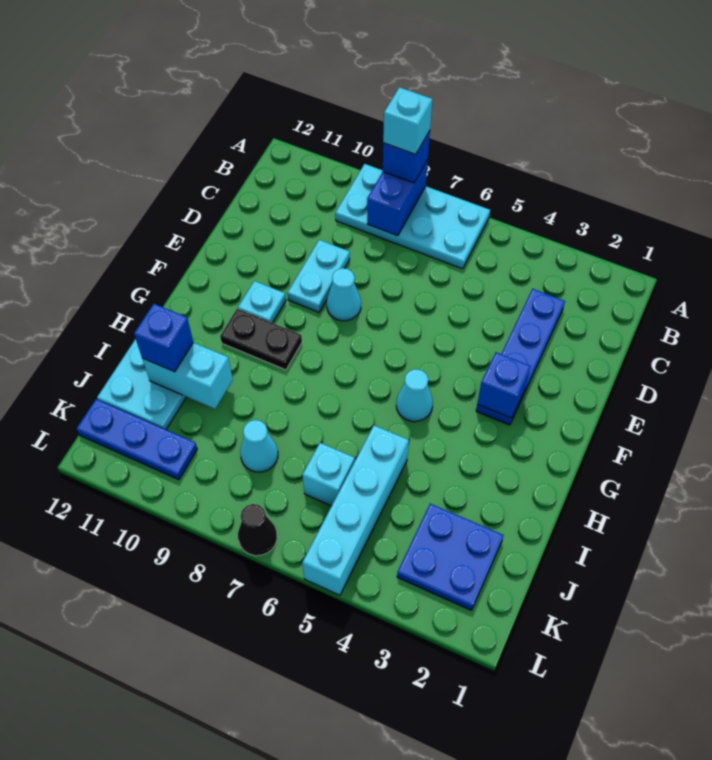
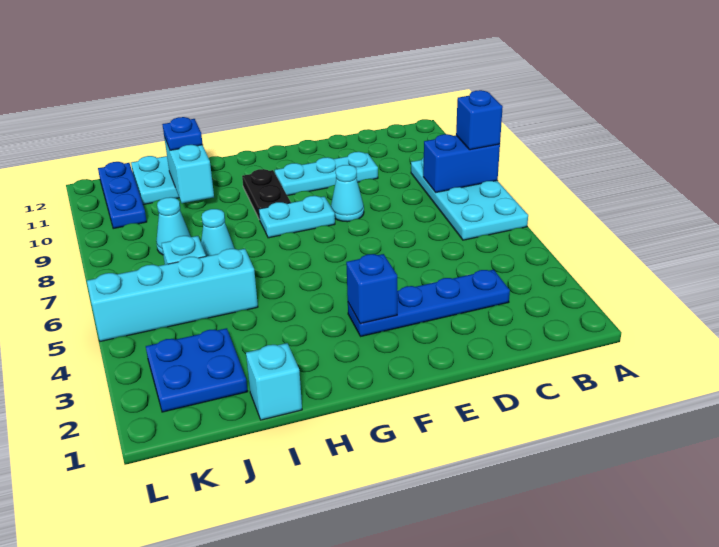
cyan brick A8 level 4 -> cyan brick I1 level 1
cyan plate D9:E9 level 1 -> cyan plate F8:G8 level 1
cyan plate F10 level 1 -> cyan plate D10:F10 level 1
cyan cone G5 level 1 -> cyan cone I7 level 1
blue brick I11 level 3 -> blue plate I11 level 3
black cone L7 level 1 -> none

